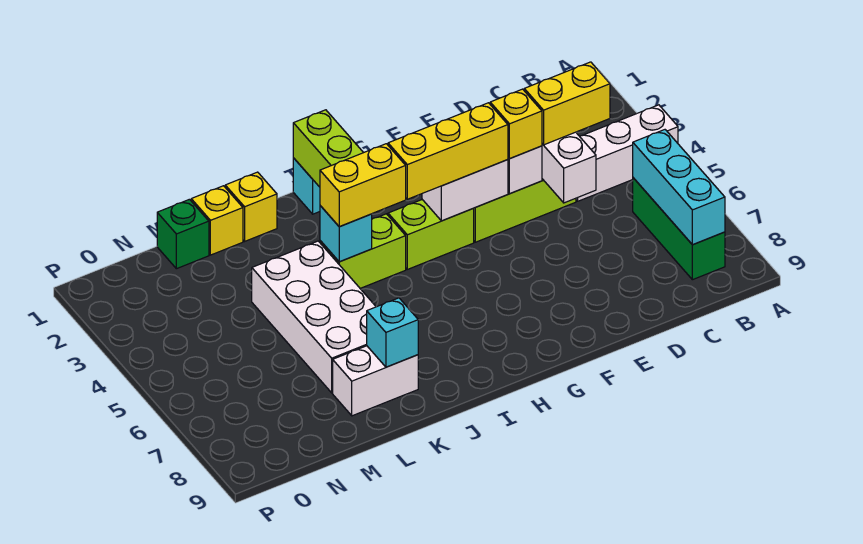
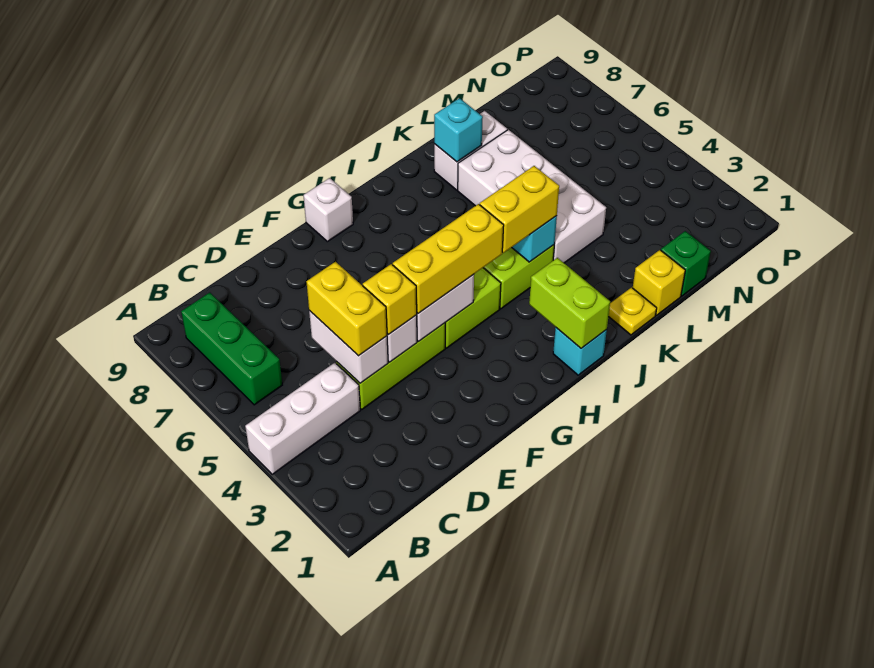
cyan brick B6:B8 level 2 -> none
yellow brick C4:D4 level 3 -> yellow brick D4:D5 level 3
none -> white brick G9 level 1
yellow brick K1 level 1 -> yellow plate K1 level 1

